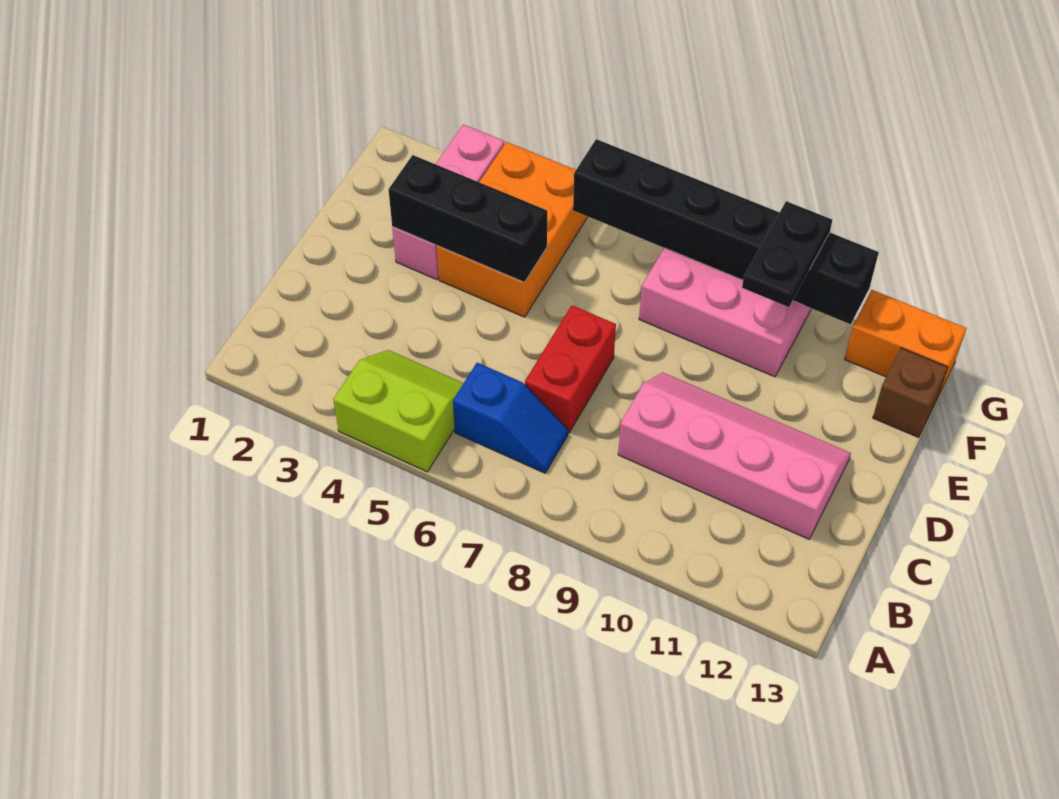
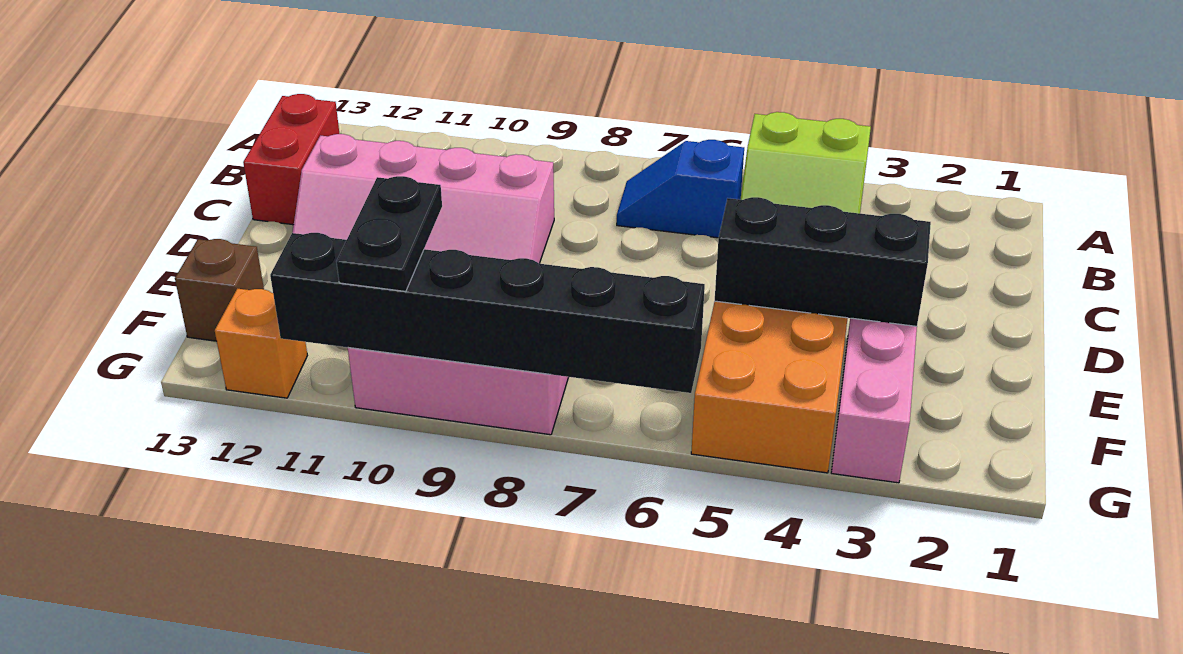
red brick C7:D7 level 1 -> red brick B13:C13 level 1
orange brick G12:G13 level 1 -> orange brick G12 level 1

